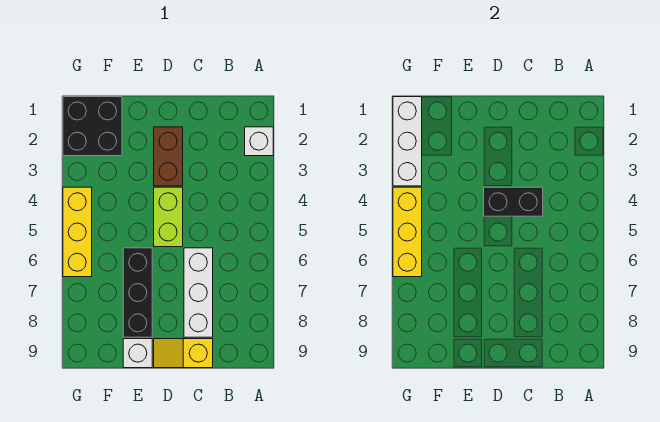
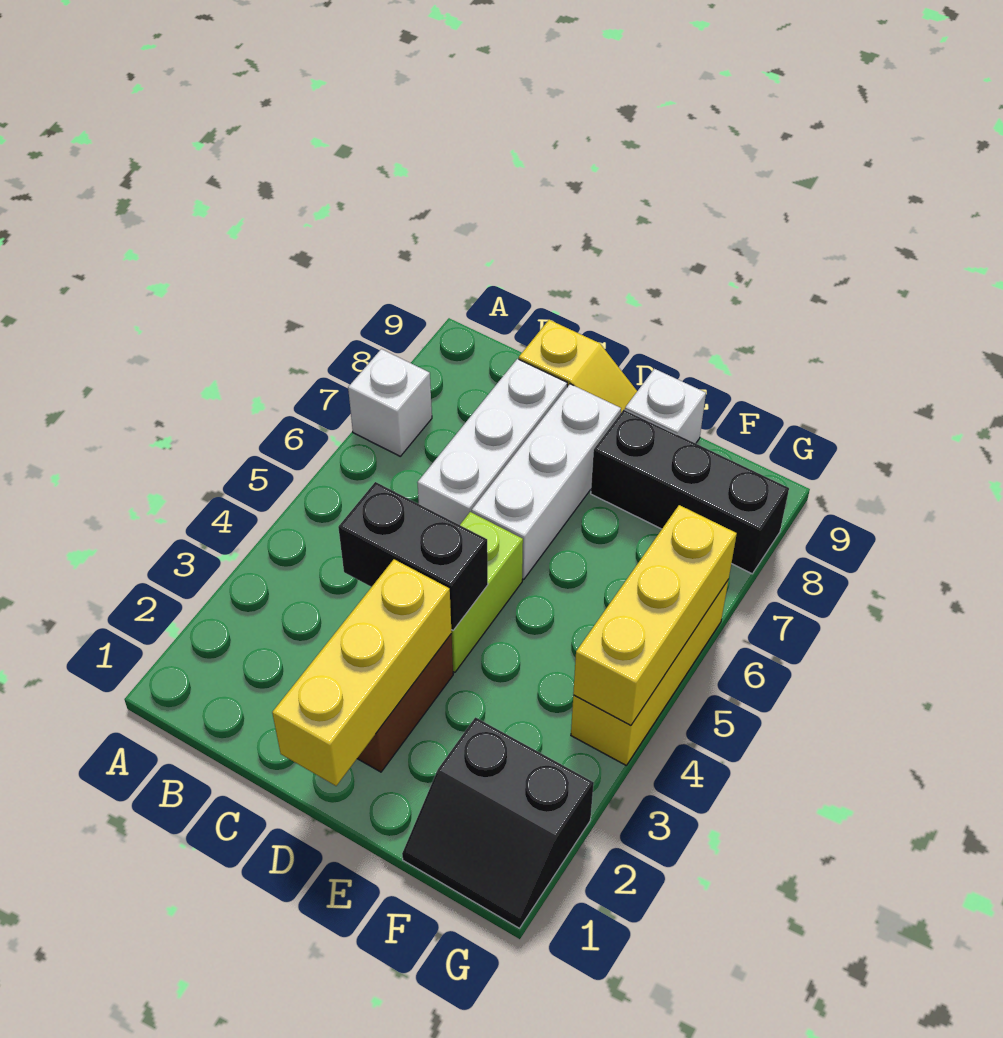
white brick A2 level 1 -> white brick A7 level 1
none -> yellow brick D1:D3 level 2
black brick E6:E8 level 1 -> black brick E8:G8 level 1
black brick F1:G2 level 1 -> black slope F1:G2 level 1 top 2
white brick G1:G3 level 2 -> white brick D6:D8 level 1

